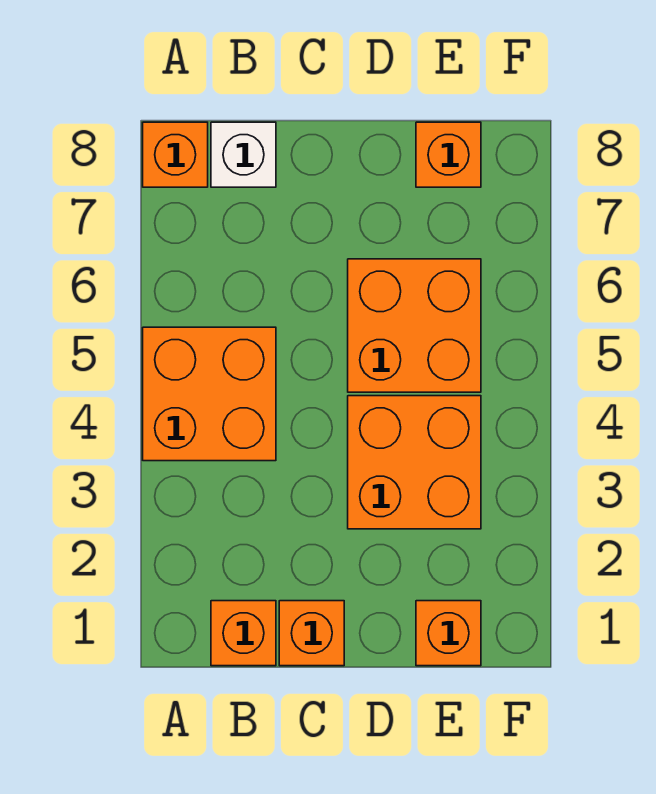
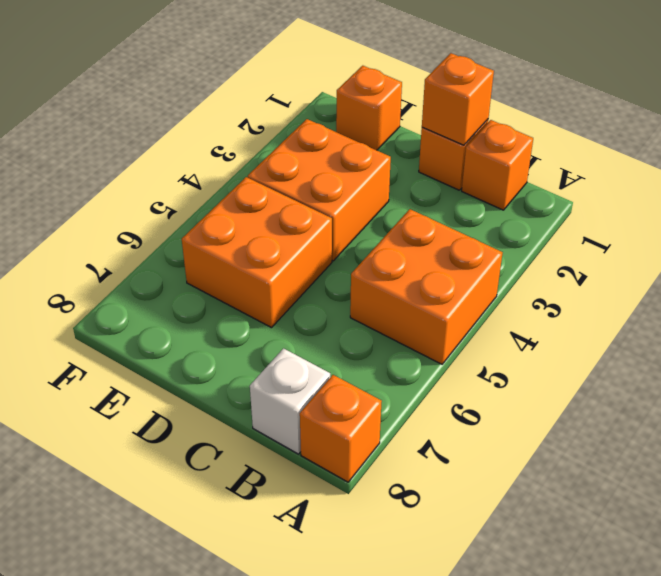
orange brick E8 level 1 -> orange brick C1 level 2

